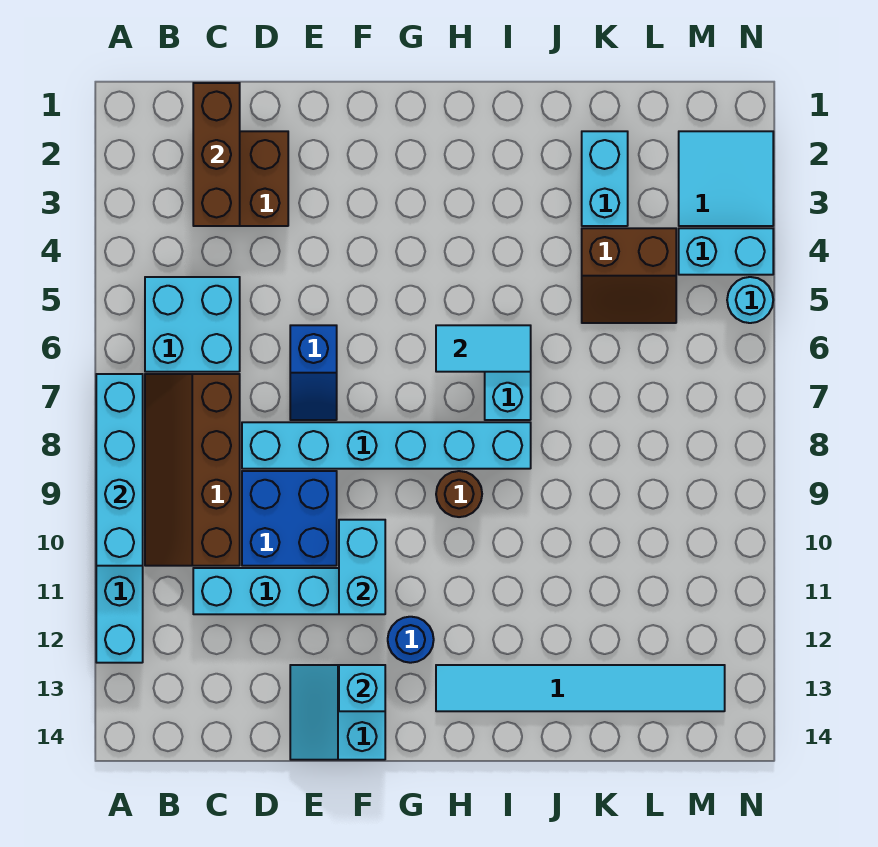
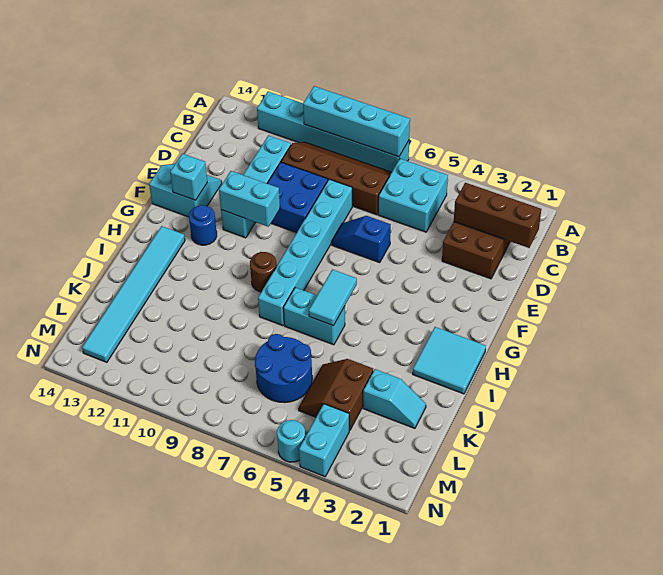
cyan brick K2:K3 level 1 -> cyan slope K2:K3 level 1 top 3
none -> blue round brick K6:L7 level 1
cyan tile M2:N3 level 1 -> cyan tile H1:I2 level 1

